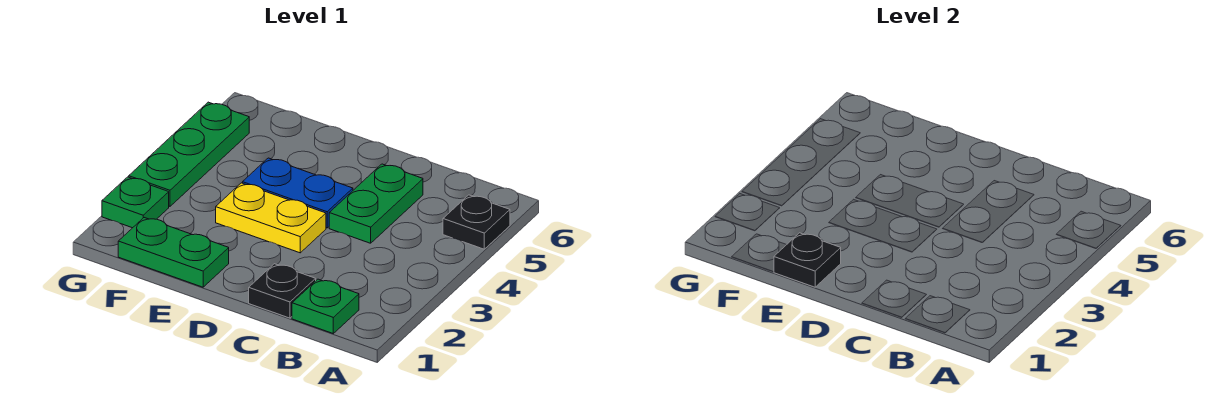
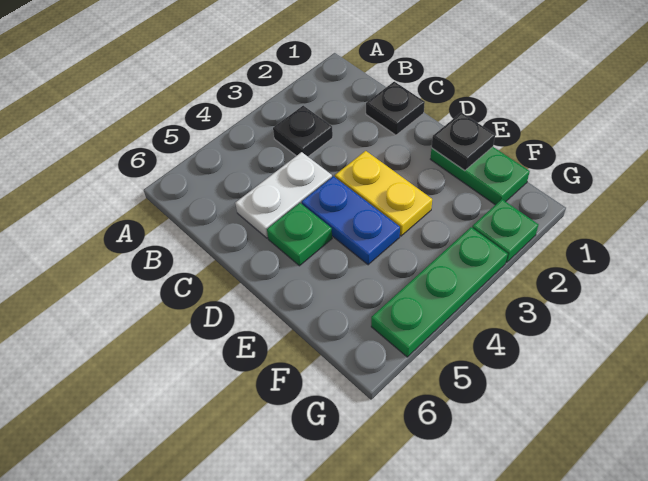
black plate A5 level 1 -> black plate B3 level 1
green plate B1 level 1 -> green plate D5 level 1
green plate C4:C5 level 1 -> white plate C4:C5 level 1

